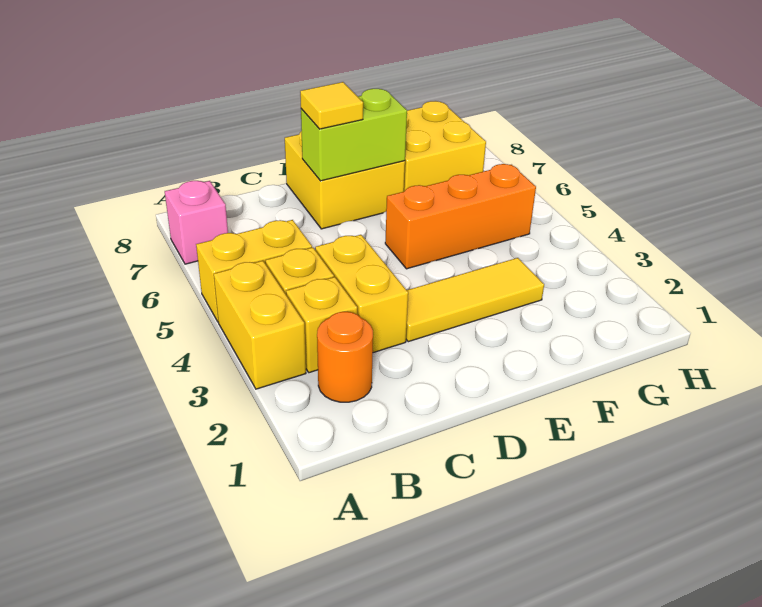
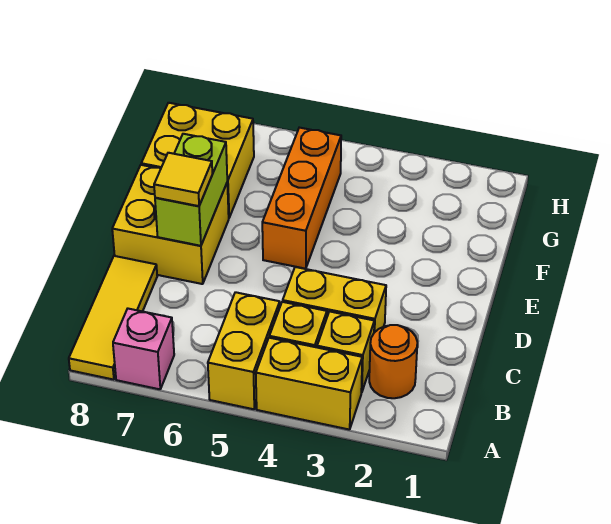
yellow tile D3:F3 level 1 -> yellow tile A8:C8 level 1

